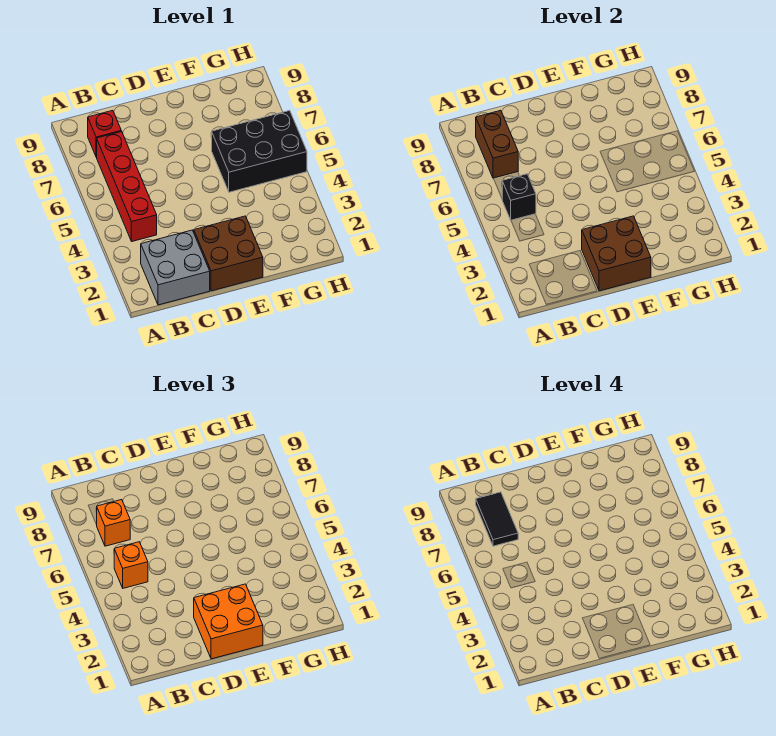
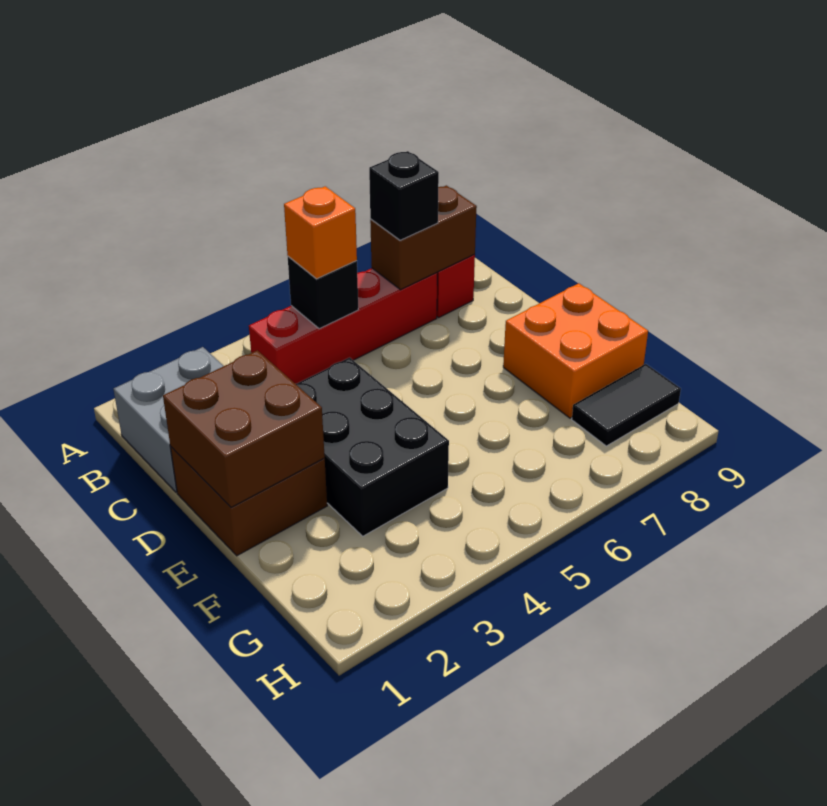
orange brick B7 level 3 -> black brick B7 level 3
black tile B7:B8 level 4 -> black tile G8:G9 level 1
orange brick D1:E2 level 3 -> orange brick E8:F9 level 1
black brick F5:H6 level 1 -> black brick D3:F4 level 1

